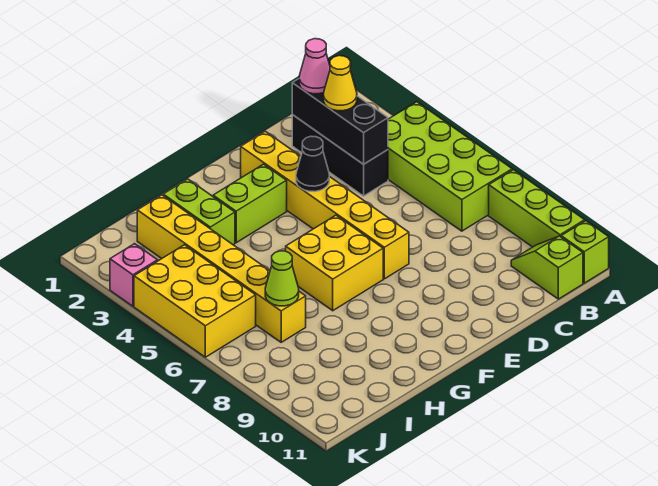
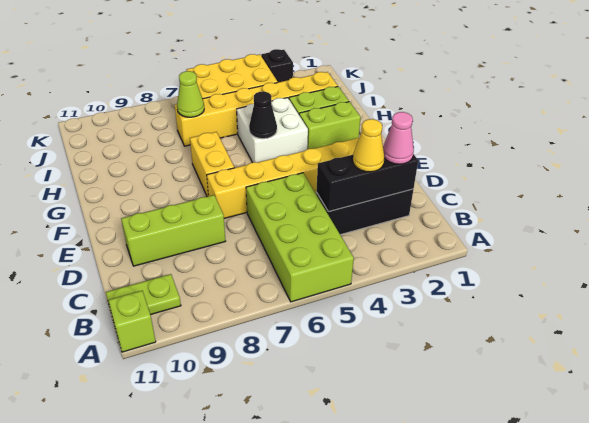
lime brick A4:B7 level 1 -> lime brick A5:D6 level 1
lime brick A8:A10 level 1 -> lime brick D8:D10 level 1
lime slope B10:B11 level 1 top 11 -> lime plate B10:B11 level 1
black cone E4 level 2 -> black cone G5 level 2
lime brick F3:G3 level 1 -> lime brick G2:G3 level 1
yellow brick F6:G7 level 1 -> yellow brick F7:G7 level 1
none -> white brick G4:H5 level 1
pink brick K3 level 1 -> black brick K3 level 1

